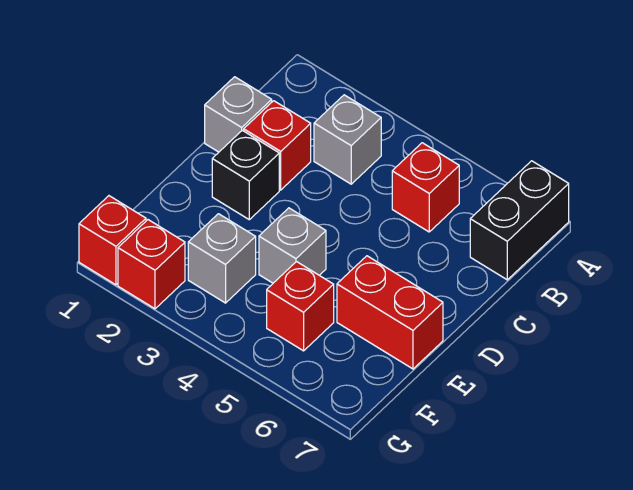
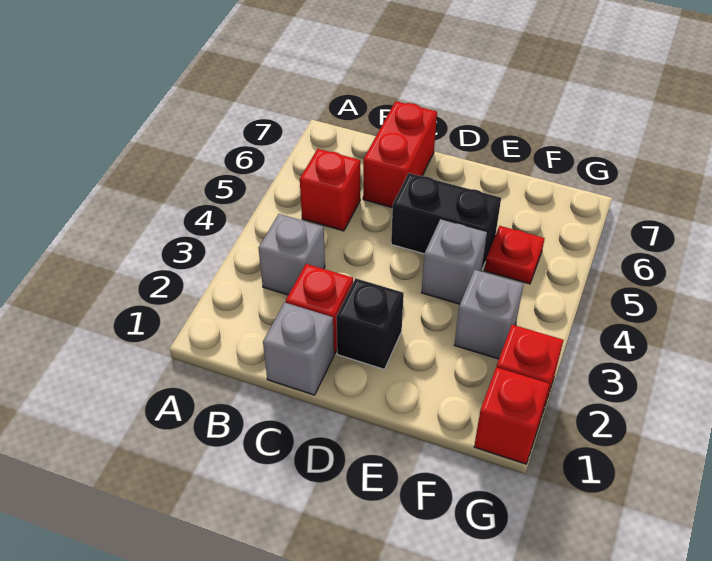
black brick A7:B7 level 1 -> black brick D5:E5 level 1
red brick E6:E7 level 1 -> red brick C6:C7 level 1
red brick F5 level 1 -> red plate F5 level 1

